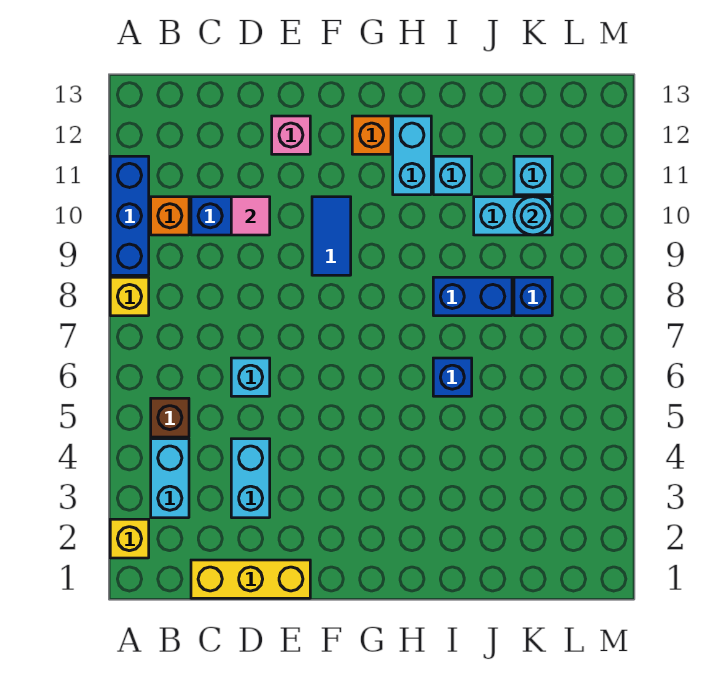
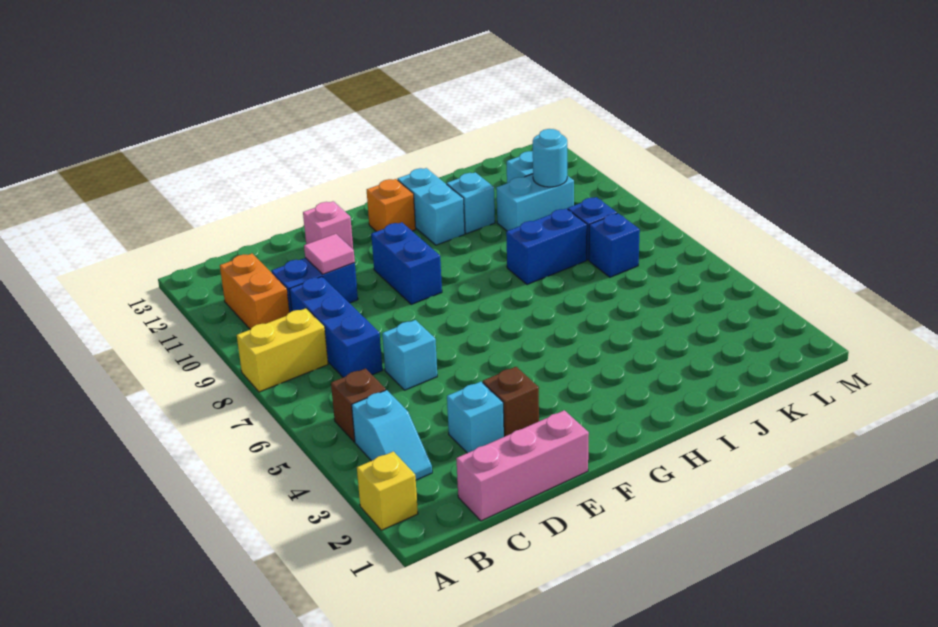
yellow brick A8 level 1 -> yellow brick A8:B8 level 1
blue brick A9:A11 level 1 -> blue brick C7:C9 level 1
cyan brick B3:B4 level 1 -> cyan slope B3:B4 level 1 top 4
orange brick B10 level 1 -> orange brick B10:B11 level 1
yellow brick C1:E1 level 1 -> pink brick C1:E1 level 1
cyan brick D3:D4 level 1 -> cyan brick D3 level 1
none -> brown brick E3 level 1
blue tile F9:F10 level 1 -> blue brick F9:F10 level 1
blue brick I6 level 1 -> blue brick K7 level 1

